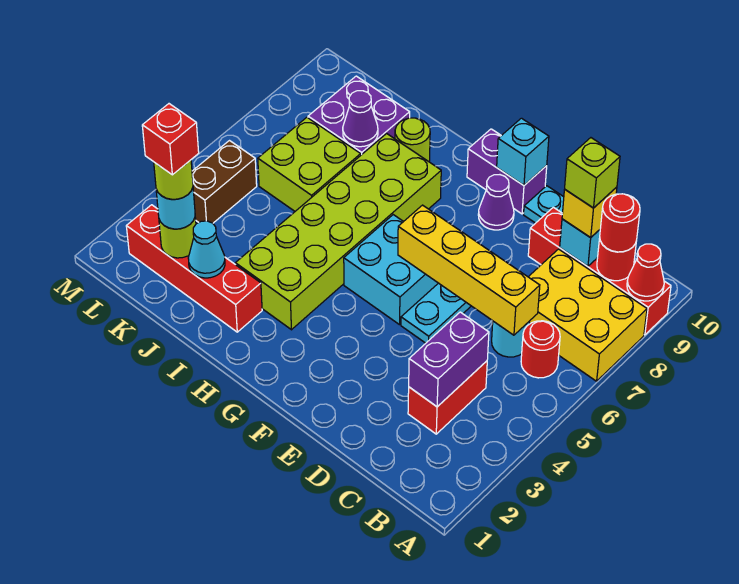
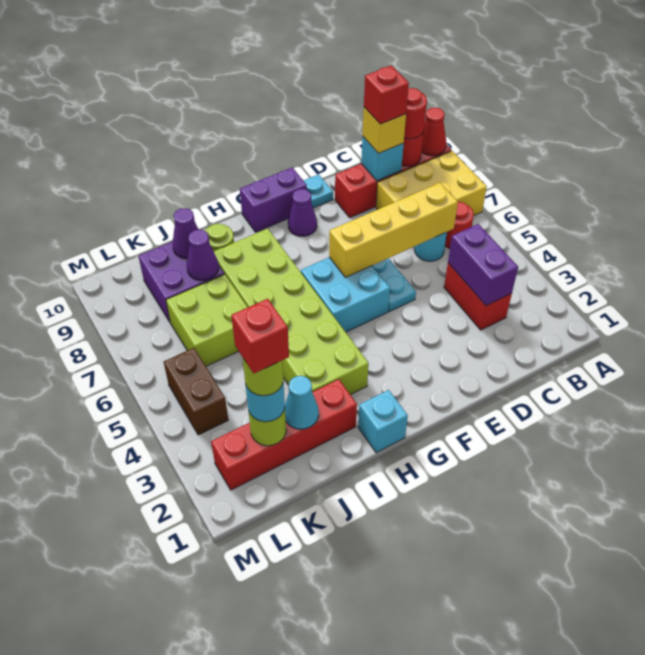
lime brick C9 level 4 -> red brick C9 level 4
cyan brick F10 level 2 -> cyan brick H1 level 1
none -> purple cone J9 level 2

